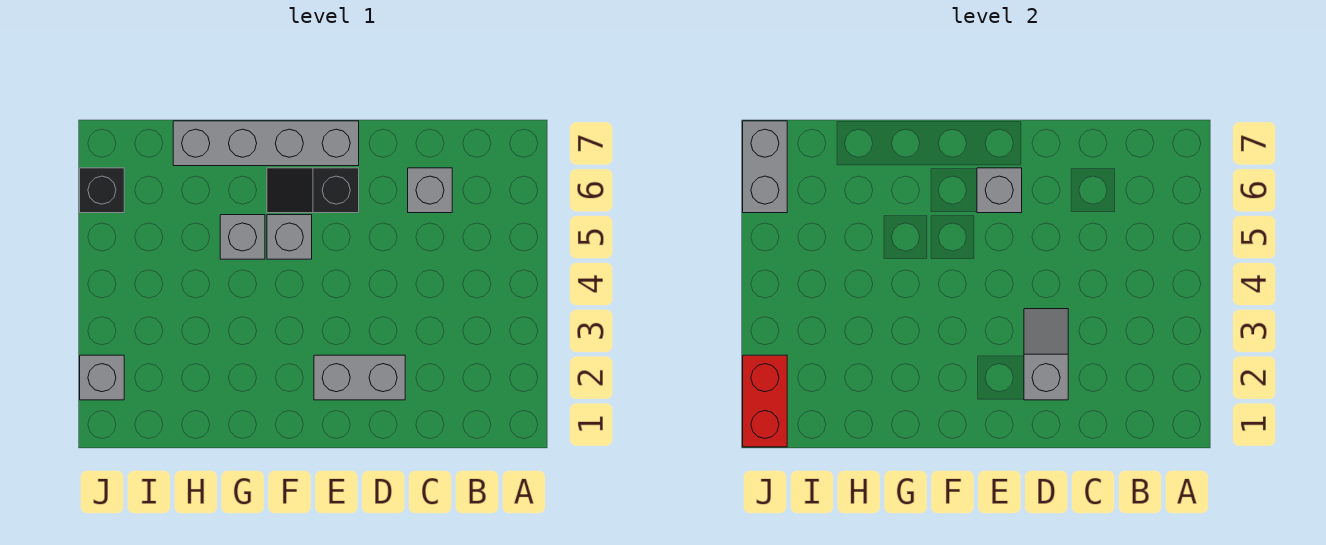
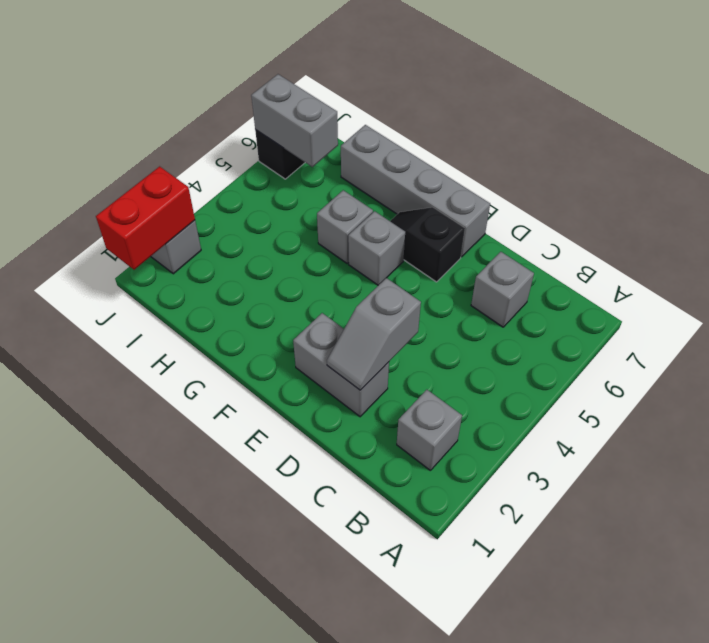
grey slope D2:D3 level 2 top 2 -> grey slope D2:D3 level 2 top 3
grey brick E6 level 2 -> grey brick B2 level 1
grey brick J6:J7 level 2 -> grey brick I6:J6 level 2

